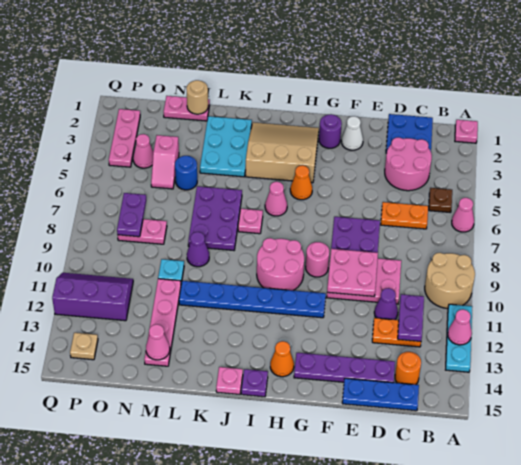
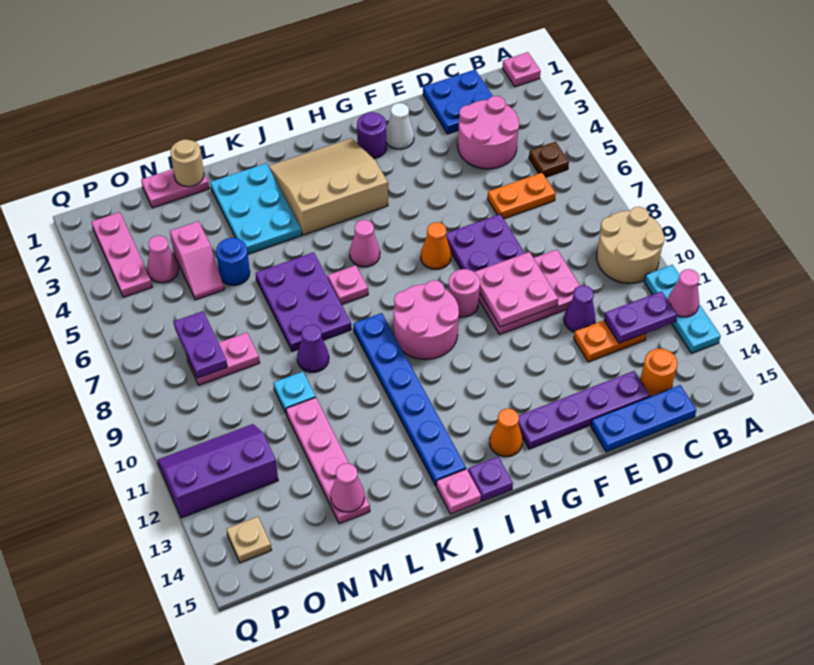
pink cone A6 level 1 -> none
purple plate C11:C12 level 2 -> purple plate B12:C12 level 2
blue plate G11:L11 level 1 -> blue plate J9:J14 level 1
orange cone H5 level 1 -> orange cone G7 level 1

